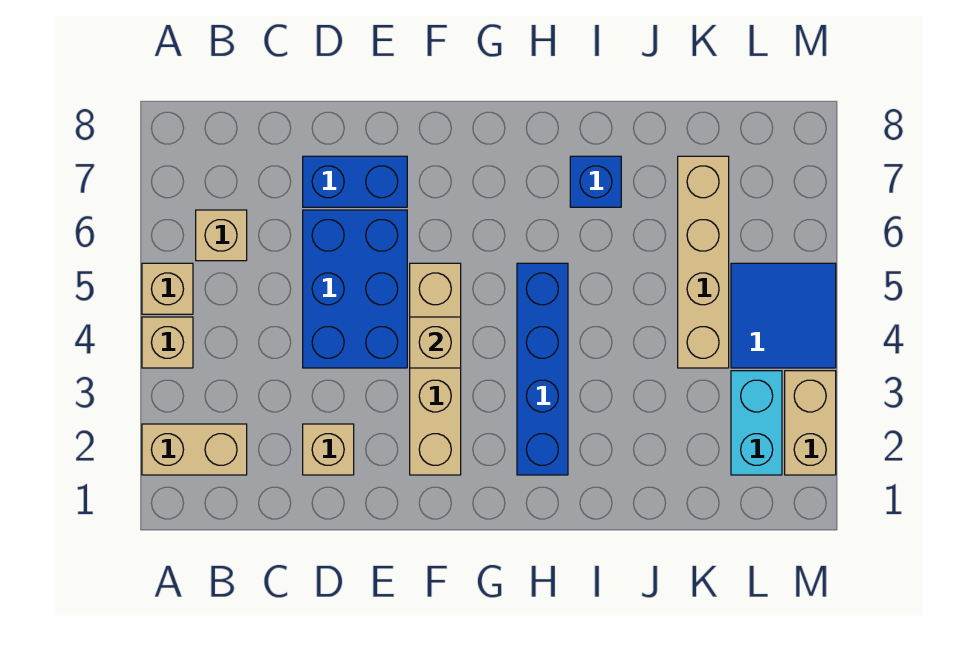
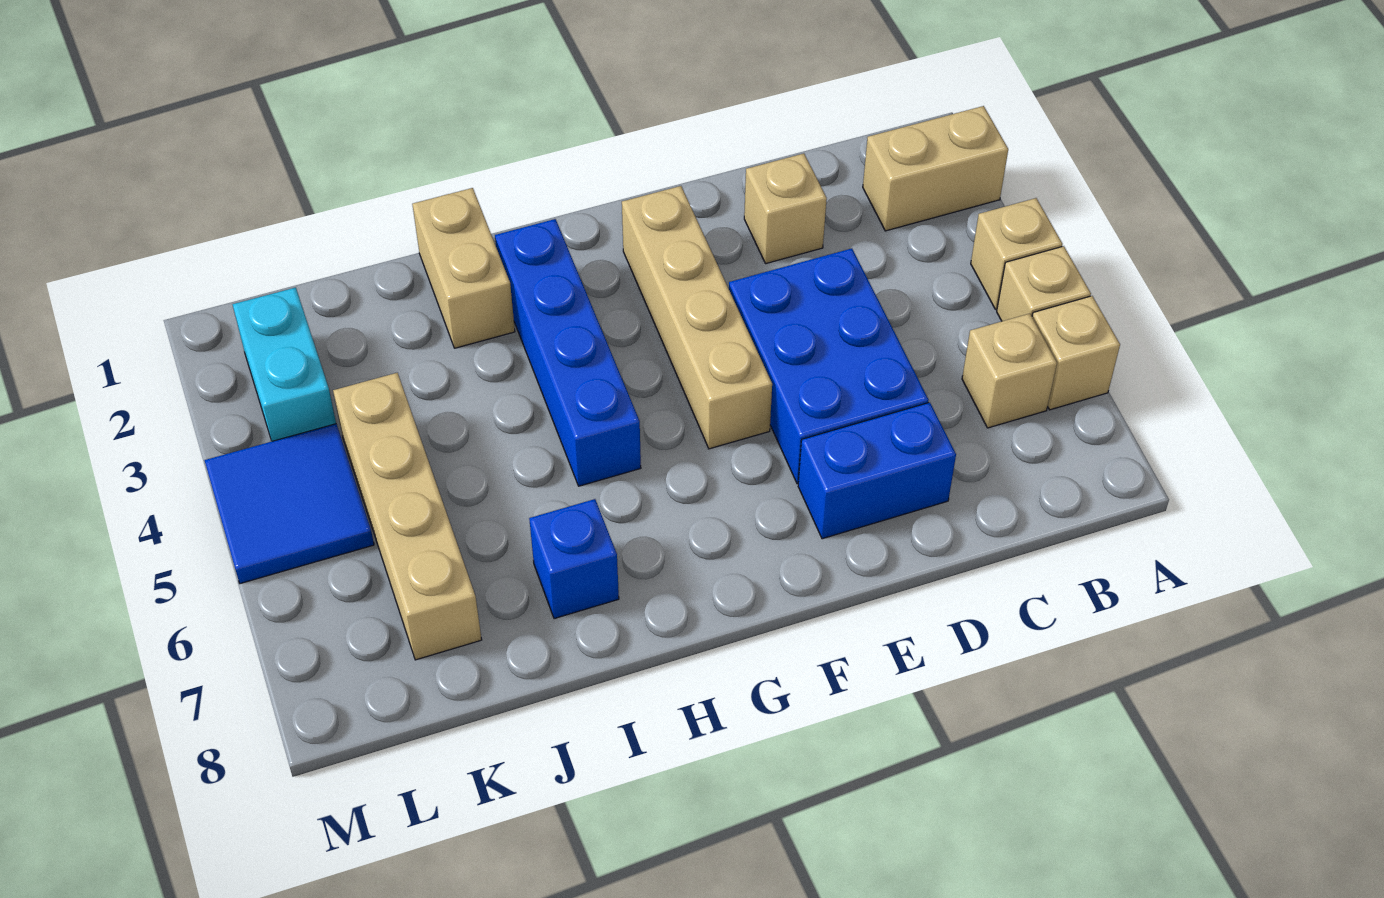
tan brick F4 level 2 -> tan brick A6 level 1
tan brick M2:M3 level 1 -> tan brick I1:I2 level 1

